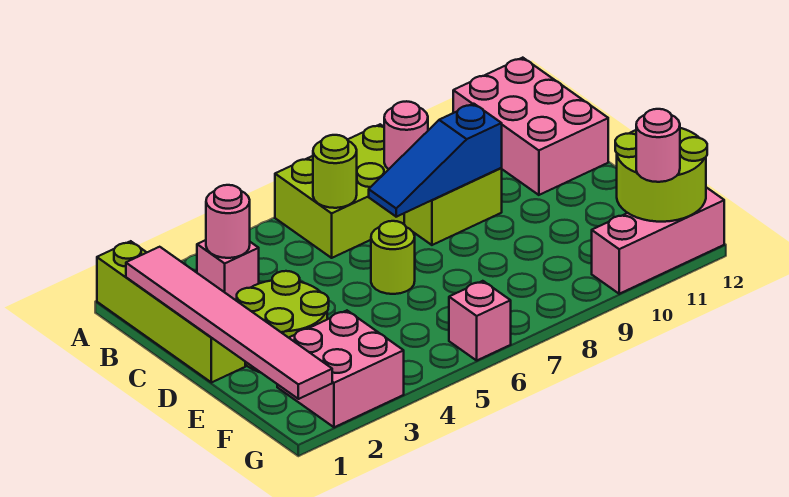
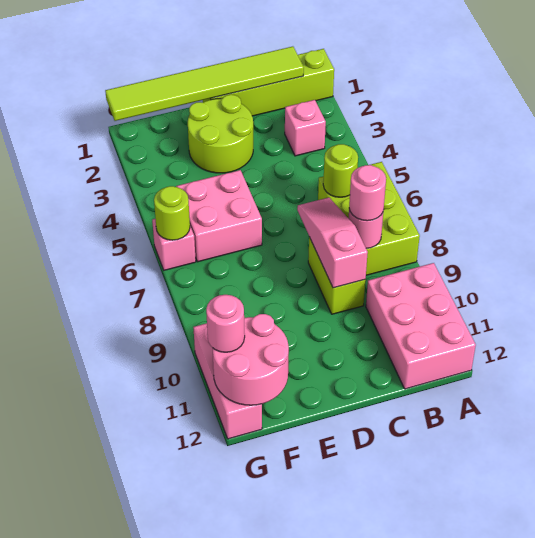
pink brick A11:C12 level 1 -> pink brick A10:B12 level 1
pink tile B1:G1 level 2 -> lime tile B1:G1 level 2
pink round brick B3 level 2 -> pink round brick B8 level 3
blue slope C7:C9 level 2 top 9 -> pink slope C7:C9 level 2 top 9
lime round brick D6 level 1 -> lime round brick G6 level 2
pink brick F2:G3 level 1 -> pink brick E5:F6 level 1
lime round brick F11:G12 level 2 -> pink round brick F11:G12 level 2

